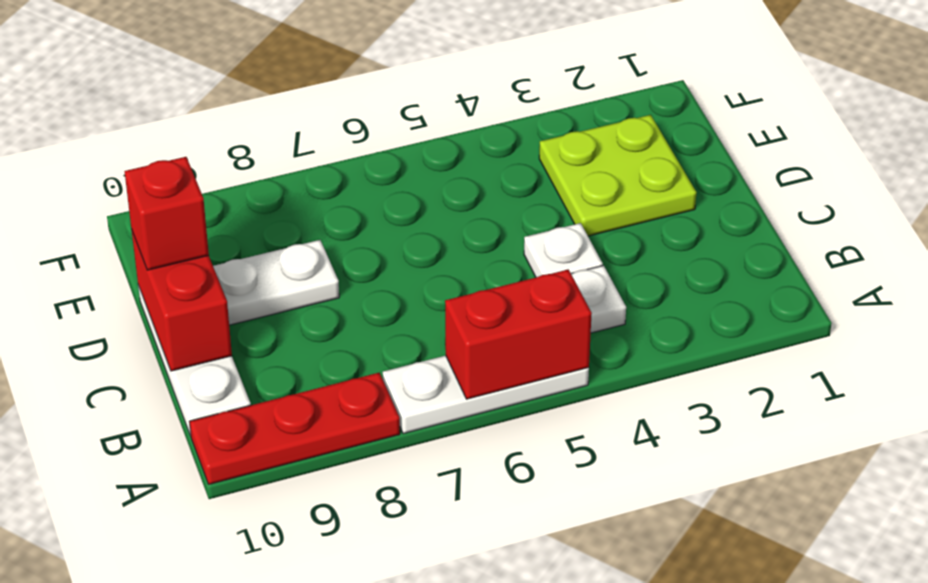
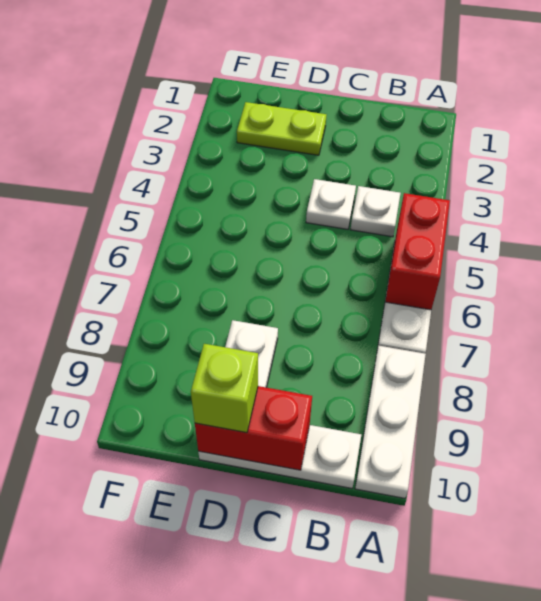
red plate A8:A10 level 1 -> white plate A8:A10 level 1
lime plate D2:E3 level 1 -> lime plate D2:E2 level 1
red brick D10 level 3 -> lime brick D10 level 3

